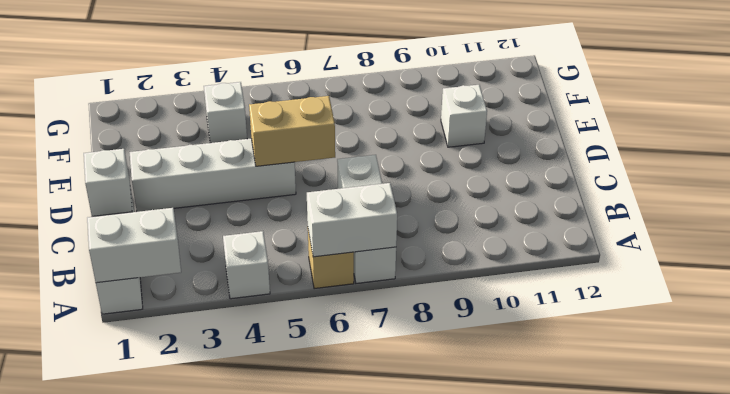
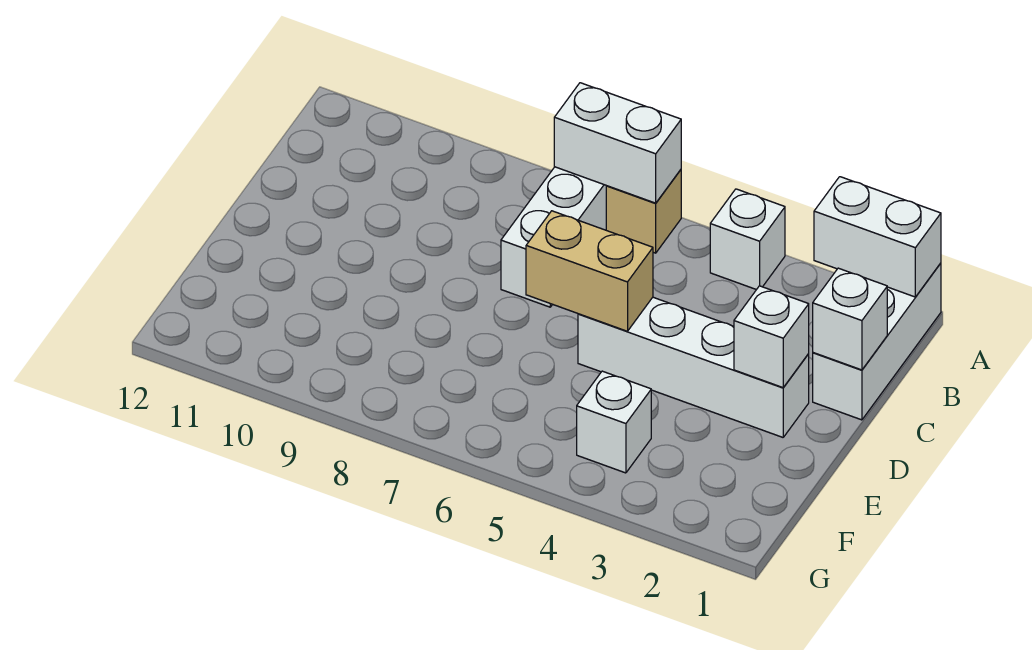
white brick E10 level 1 -> white brick D2 level 2

